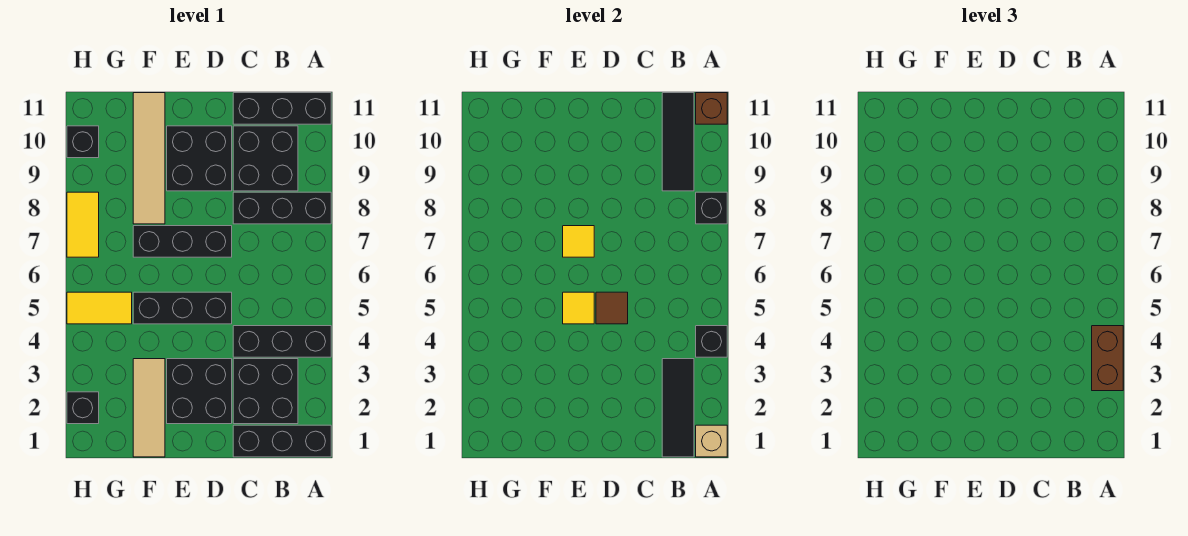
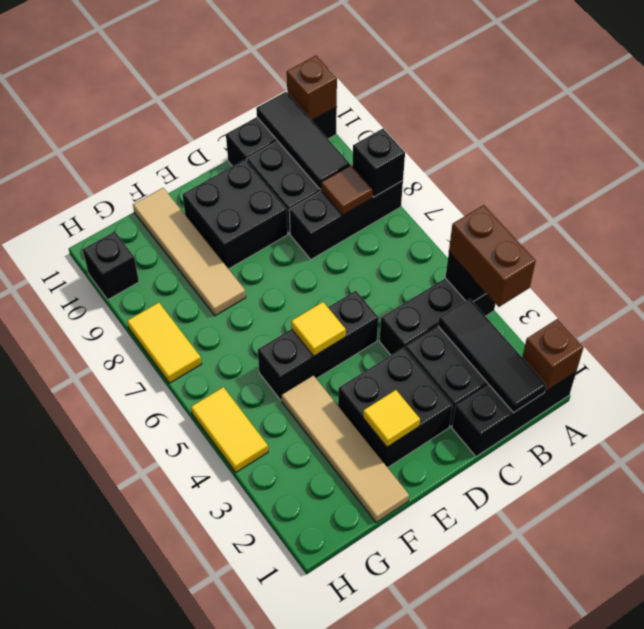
tan brick A1 level 2 -> brown brick A1 level 2
brown tile D5 level 2 -> brown tile B8 level 2
black brick D7:F7 level 1 -> none
yellow tile E7 level 2 -> yellow tile E2 level 2
tan tile F1:F3 level 1 -> tan tile F1:F4 level 1
yellow tile G5:H5 level 1 -> yellow tile H4:H5 level 1
black brick H2 level 1 -> none

